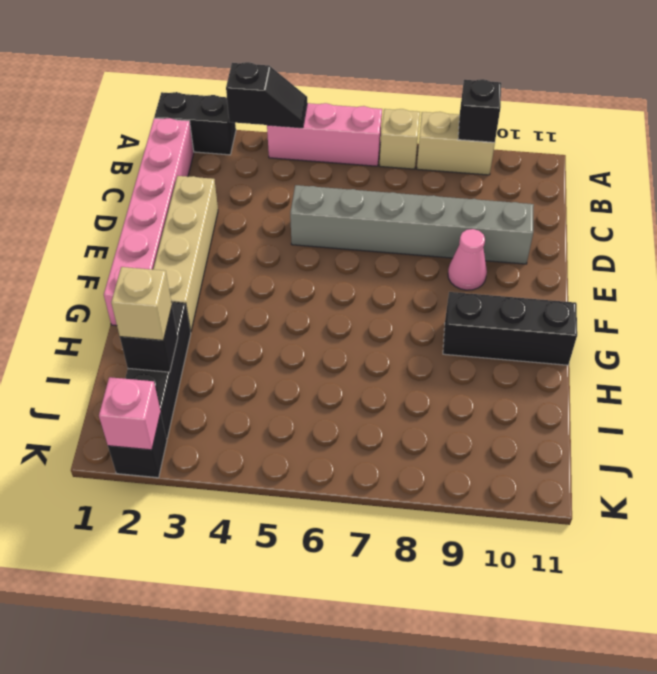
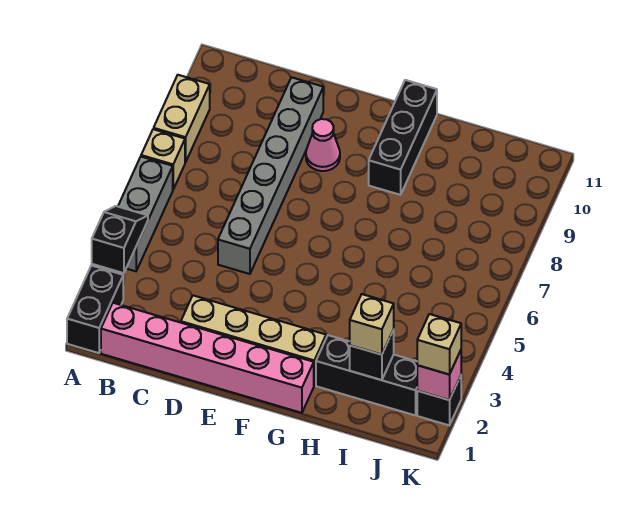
pink brick A4:A6 level 1 -> grey brick A4:A6 level 1
black brick A9 level 2 -> none
none -> tan brick K2 level 3

